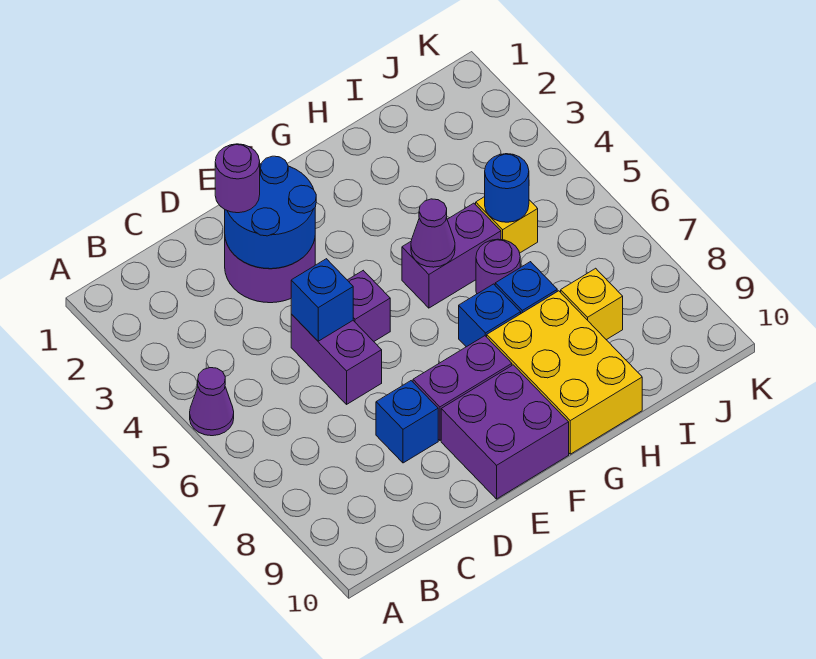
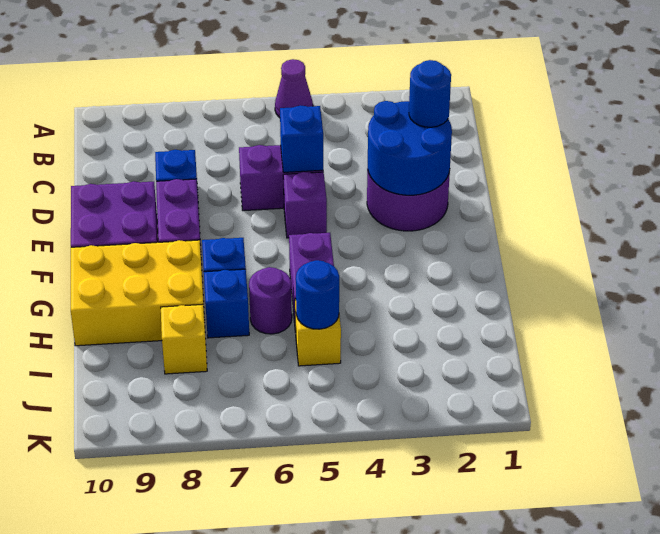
purple round brick D2 level 3 -> blue round brick D2 level 3
purple cone G5 level 2 -> none

